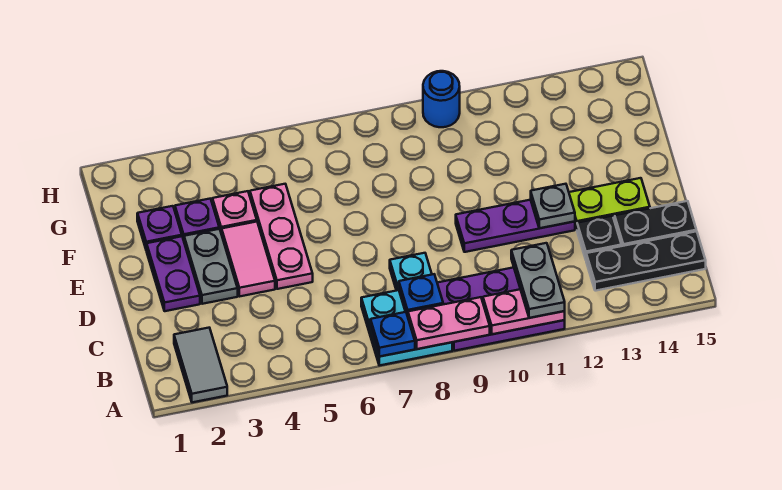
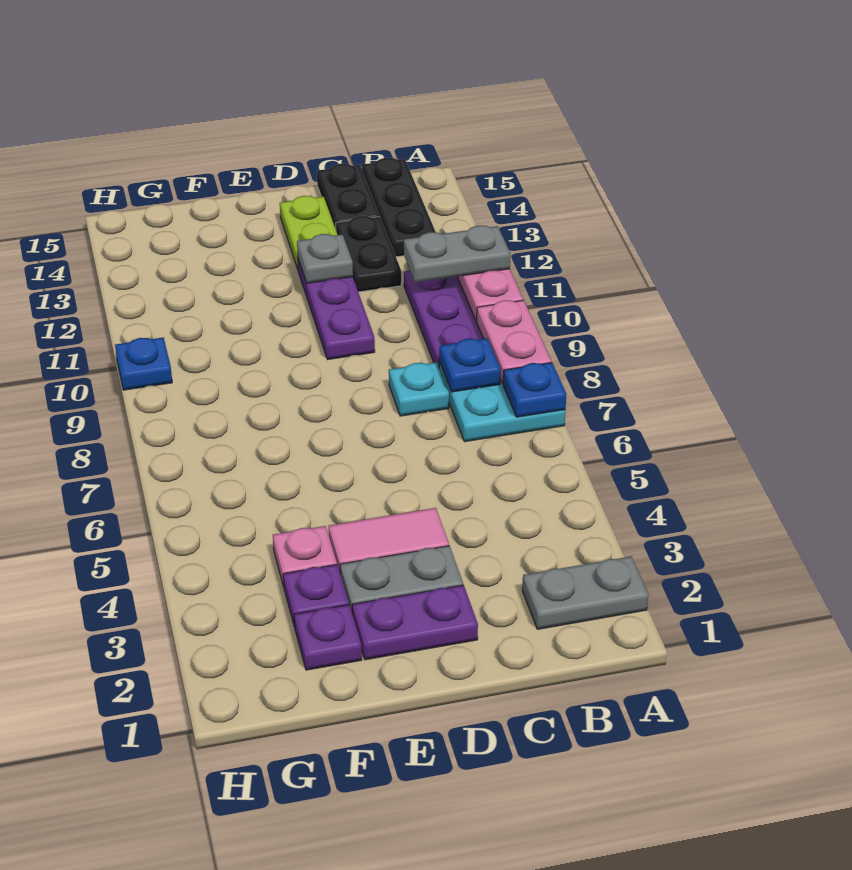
grey tile A2:B2 level 1 -> grey plate A2:B2 level 1
black plate C13 level 1 -> black plate C12:C13 level 1
pink plate D5:F5 level 1 -> none
blue round brick H10 level 1 -> blue plate H10 level 1

